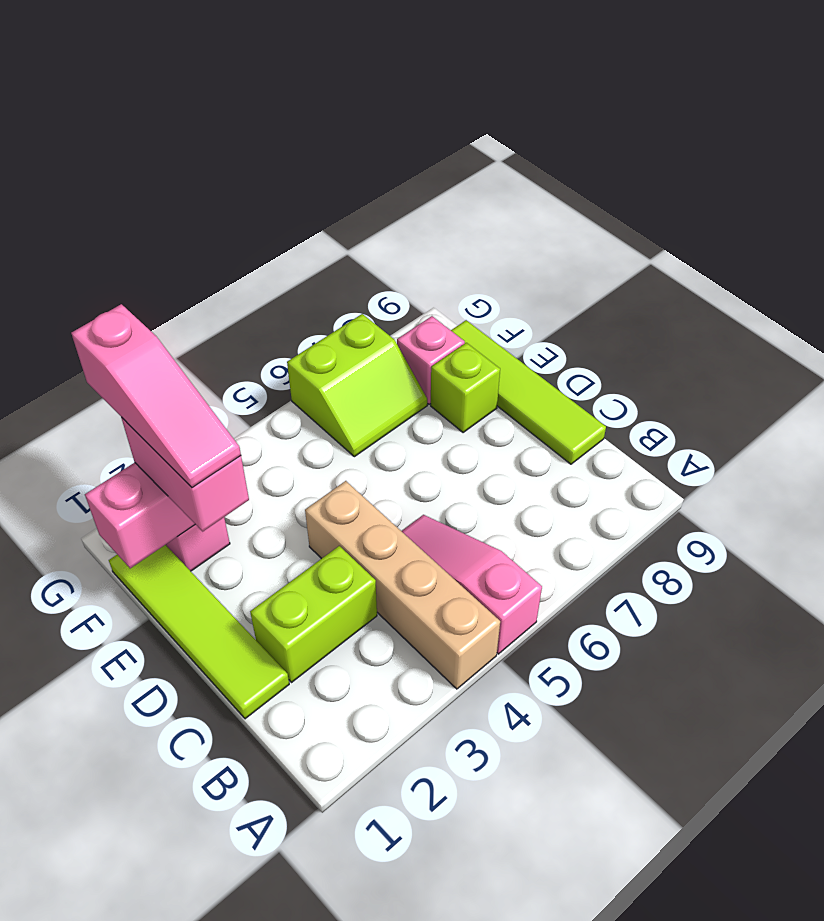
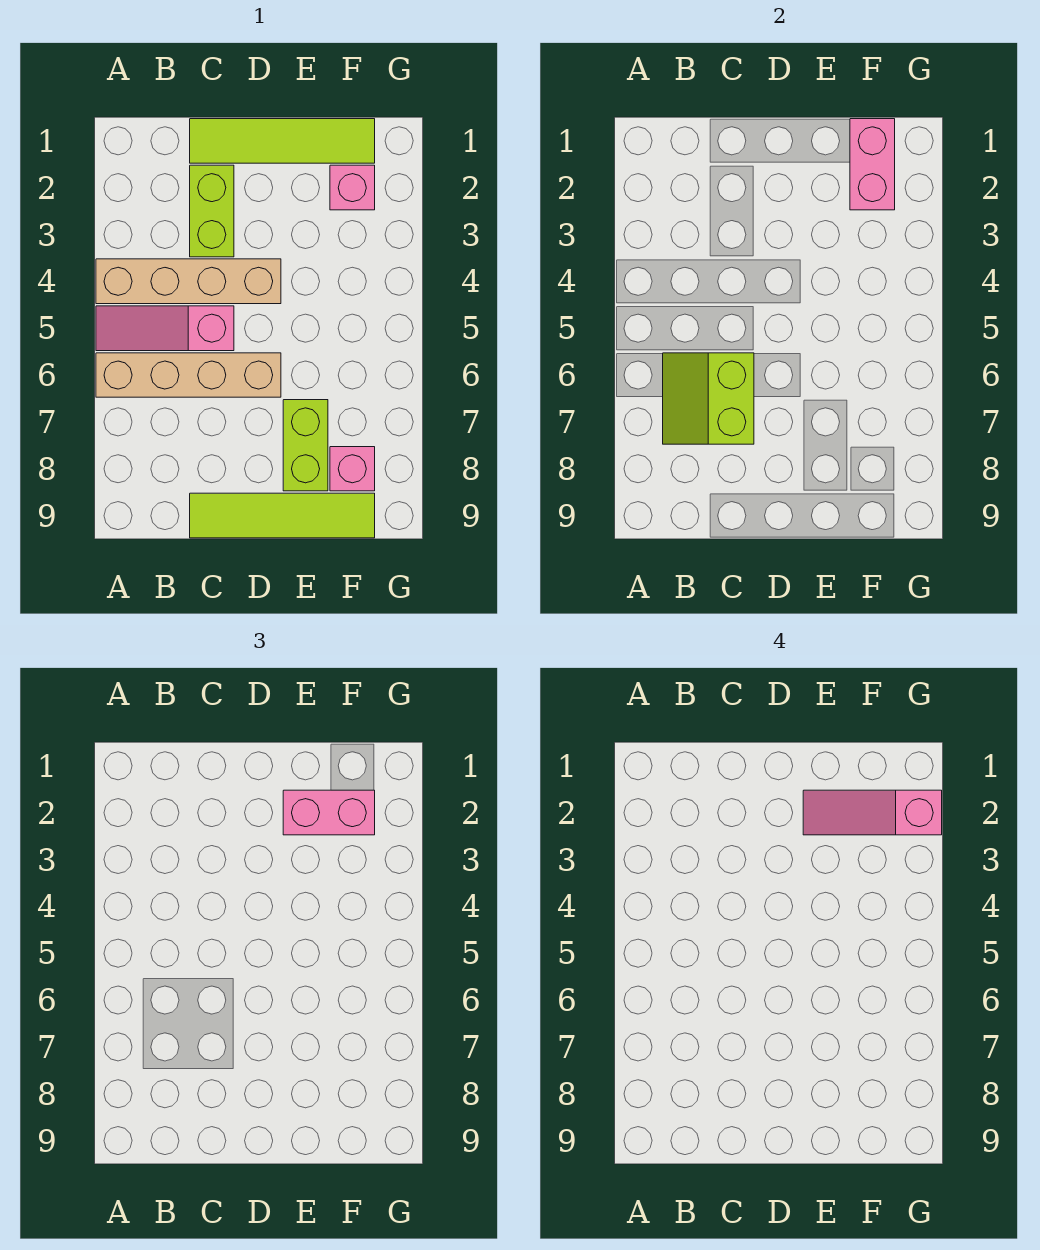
pink slope A5:C5 level 1 top A -> pink slope A5:C5 level 1 top C
none -> tan brick A6:D6 level 1
lime brick E8 level 1 -> lime brick E7:E8 level 1
lime slope F6:G7 level 1 top G -> lime slope B6:C7 level 2 top C

